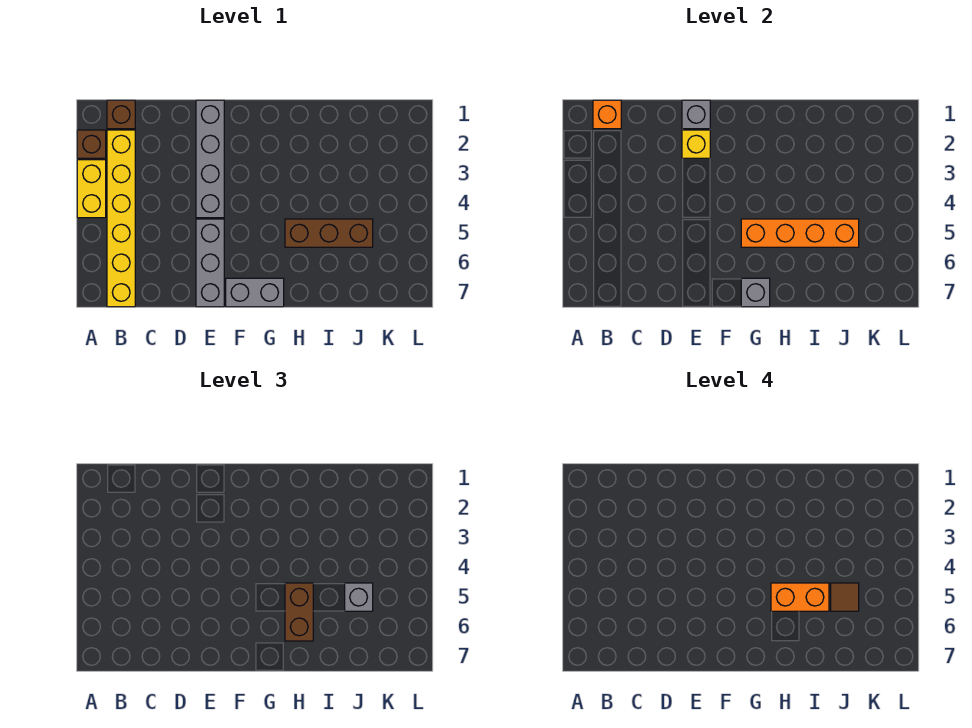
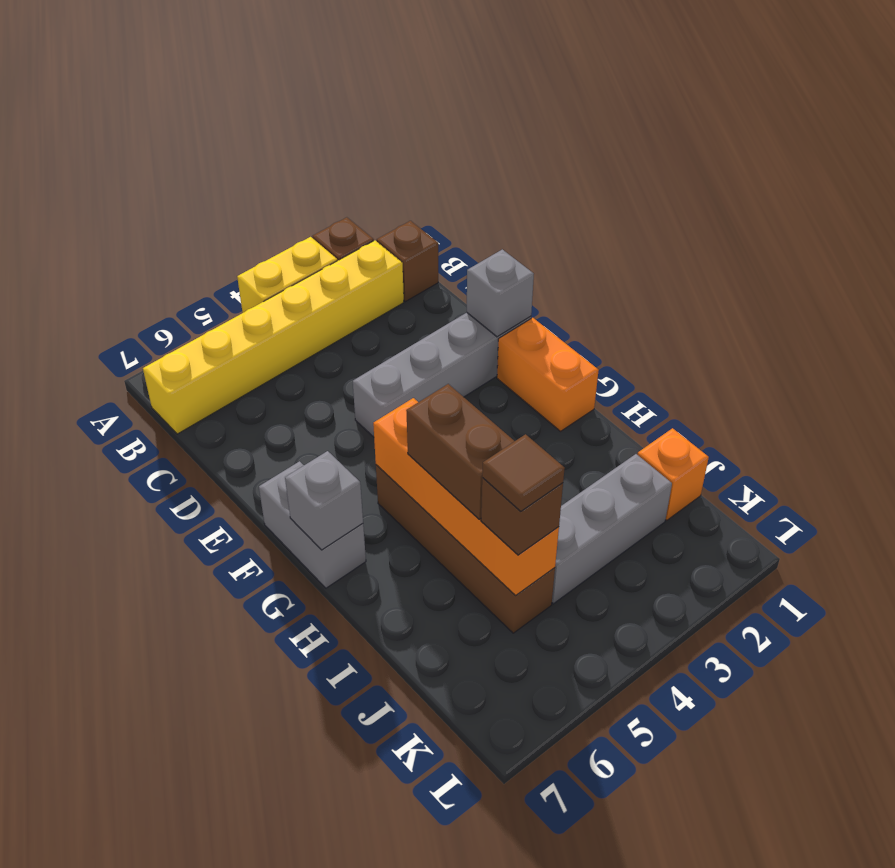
orange brick B1 level 2 -> orange brick J1 level 1
yellow brick E2 level 2 -> none
grey brick E5:E7 level 1 -> grey brick J2:J4 level 1
brown brick H5:J5 level 1 -> brown brick G5:J5 level 1
brown brick H5:H6 level 3 -> brown brick H5:I5 level 3
orange brick H5:I5 level 4 -> orange brick F1:G1 level 1
grey brick J5 level 3 -> brown brick J5 level 3

